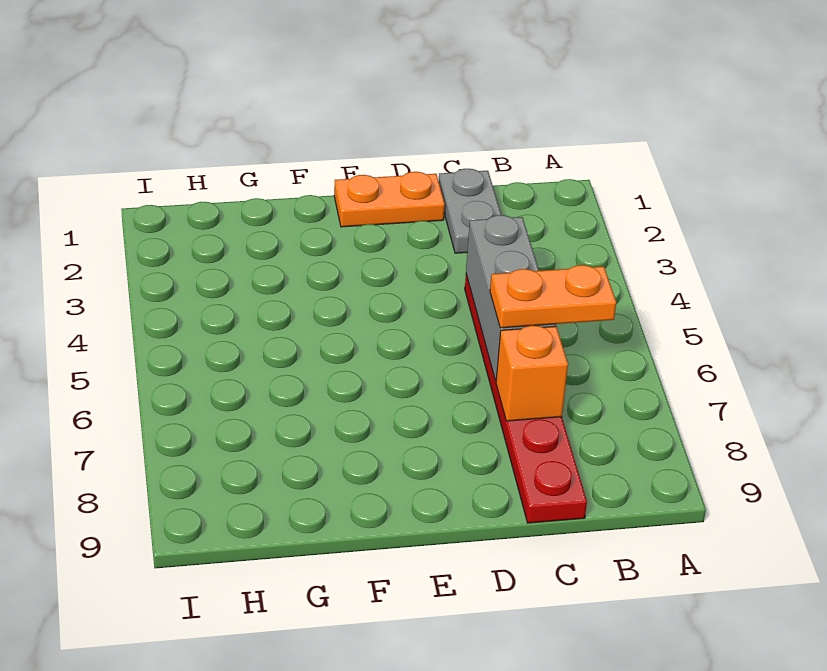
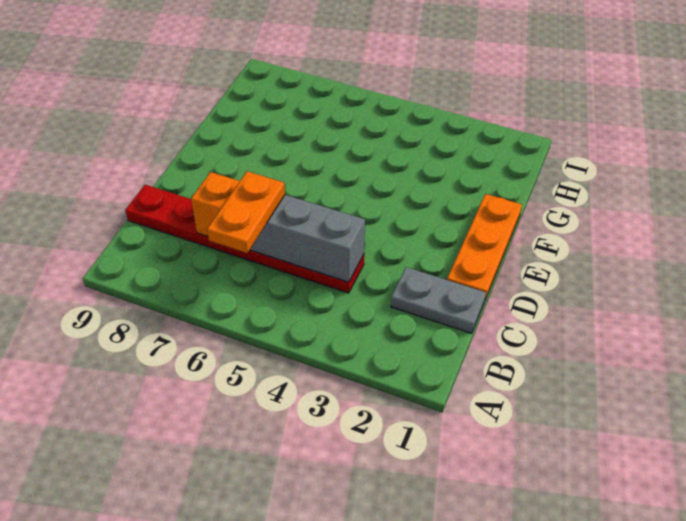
orange plate D1:E1 level 1 -> orange plate D1:F1 level 1

